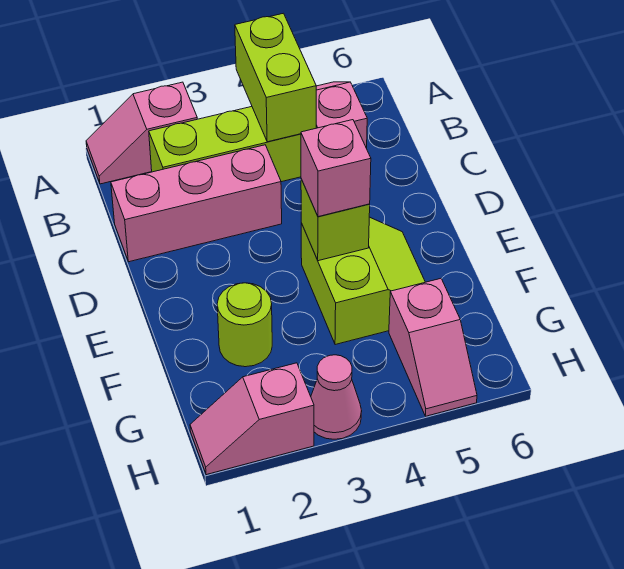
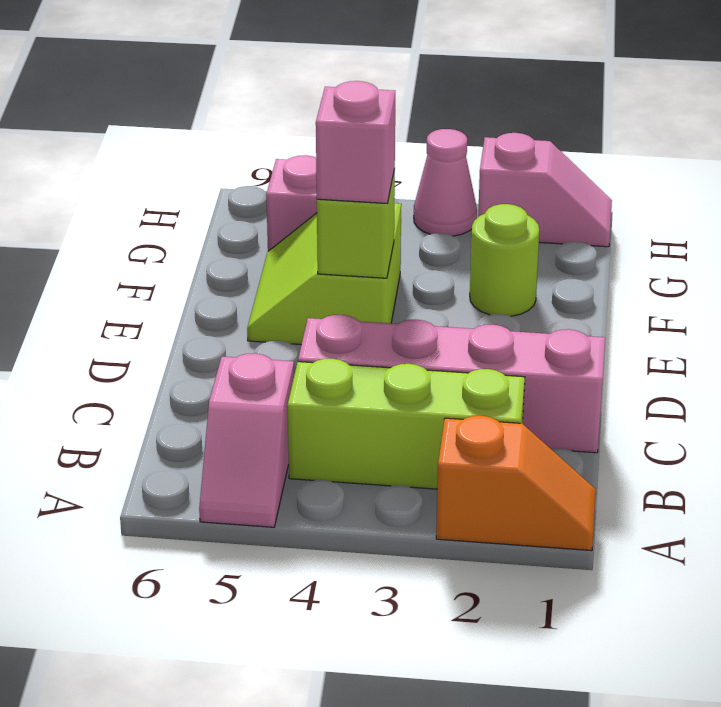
pink slope A1:A2 level 1 top 2 -> orange slope A1:A2 level 1 top 2
lime brick A4:B4 level 2 -> none
pink brick C1:C3 level 1 -> pink brick C1:C4 level 1

